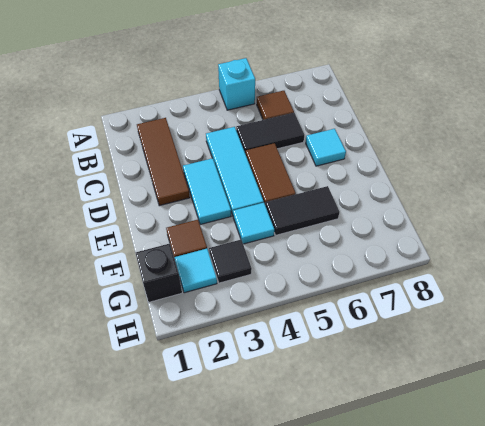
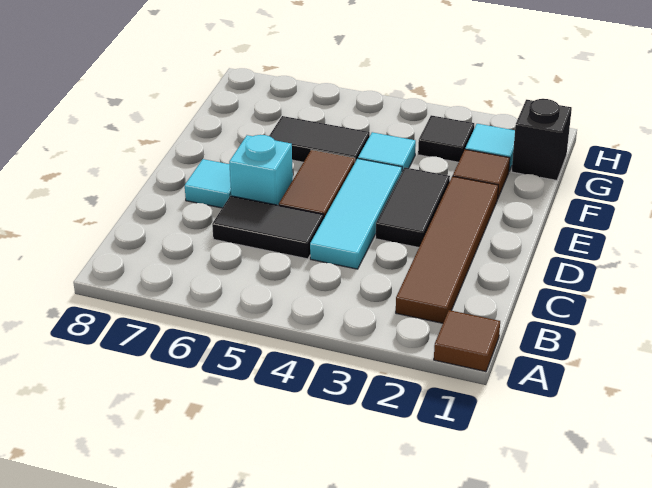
cyan brick A5 level 1 -> cyan brick D6 level 1
brown tile B2:D2 level 1 -> brown tile B2:E2 level 1
brown tile B6 level 1 -> brown tile A1 level 1
cyan tile D3:E3 level 1 -> black tile D3:E3 level 1

